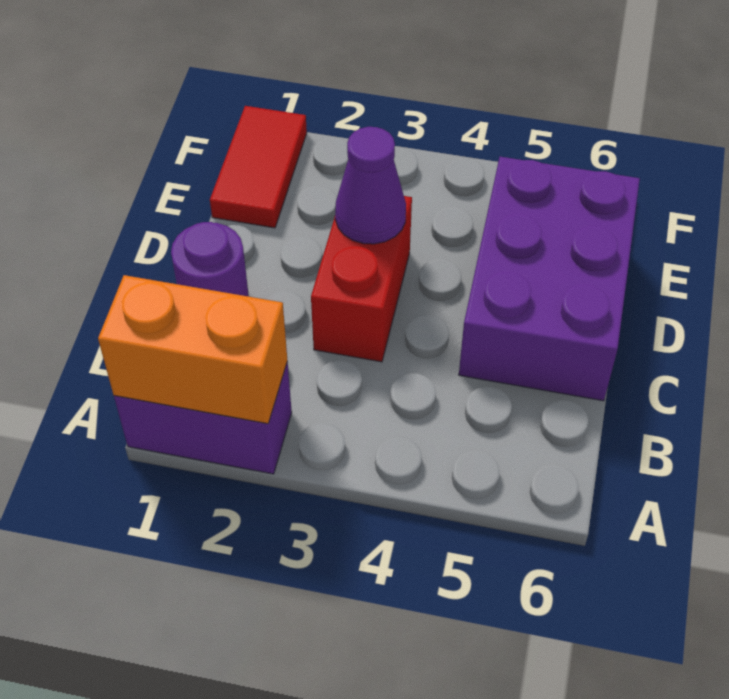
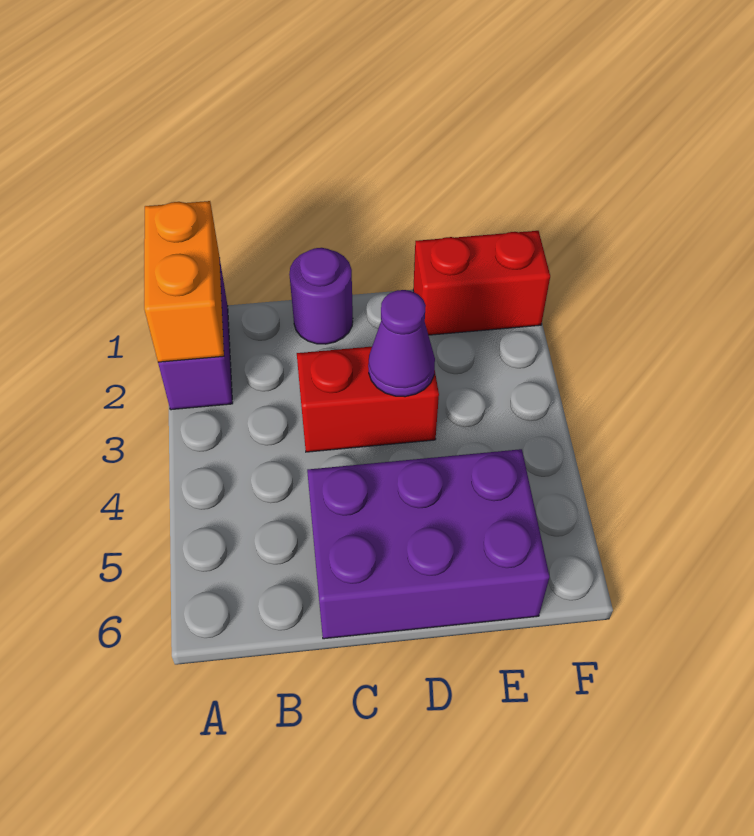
red tile E1:F1 level 1 -> red brick E1:F1 level 1

